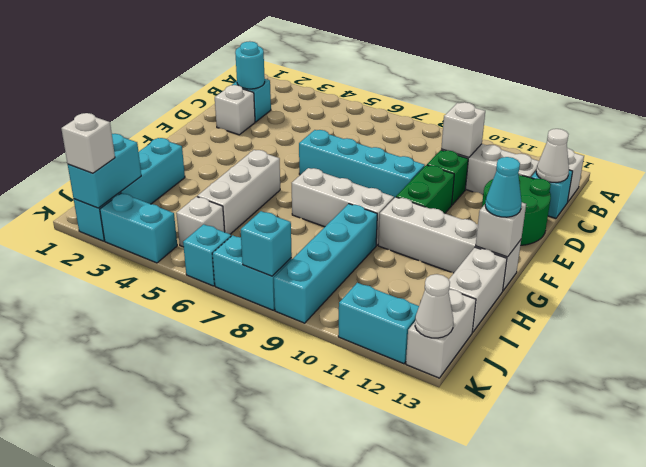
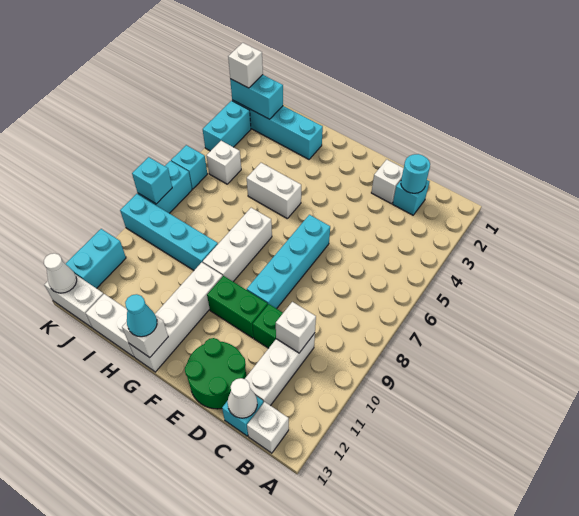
white brick G5:I5 level 1 -> white brick G5:H5 level 1

